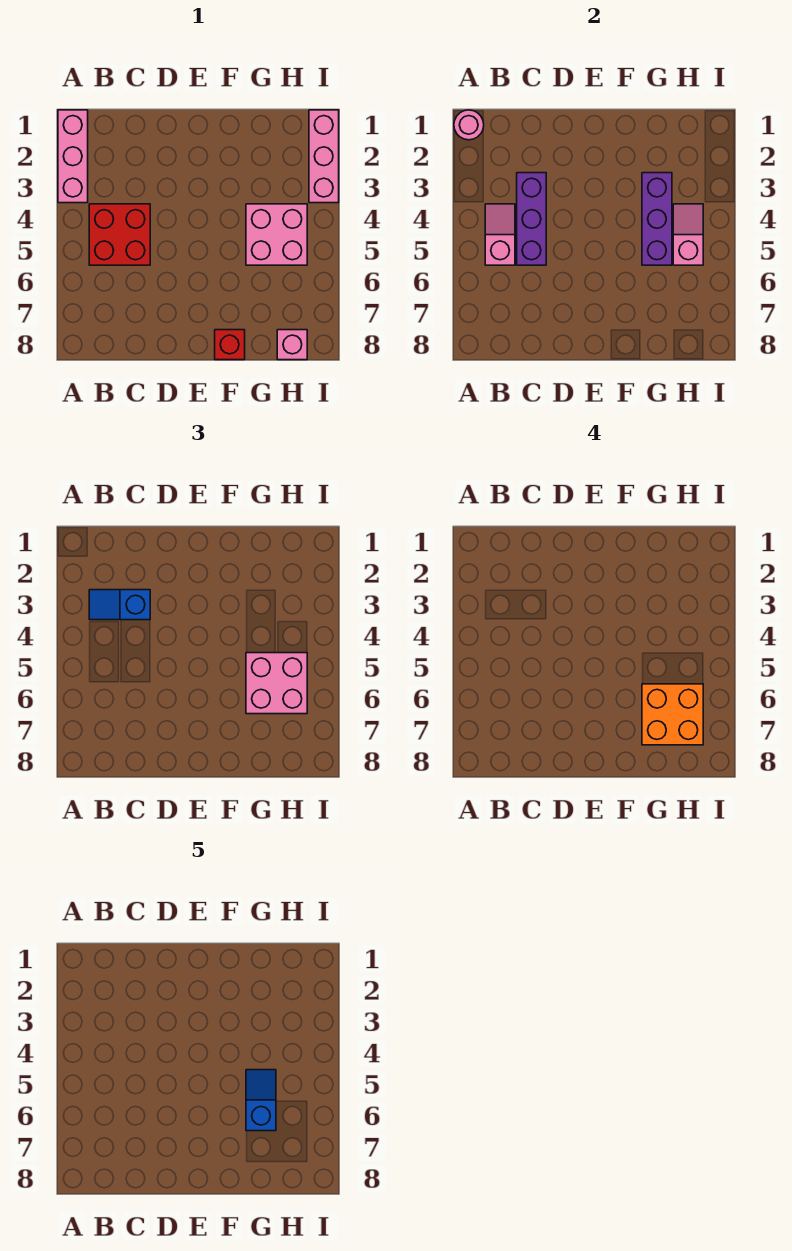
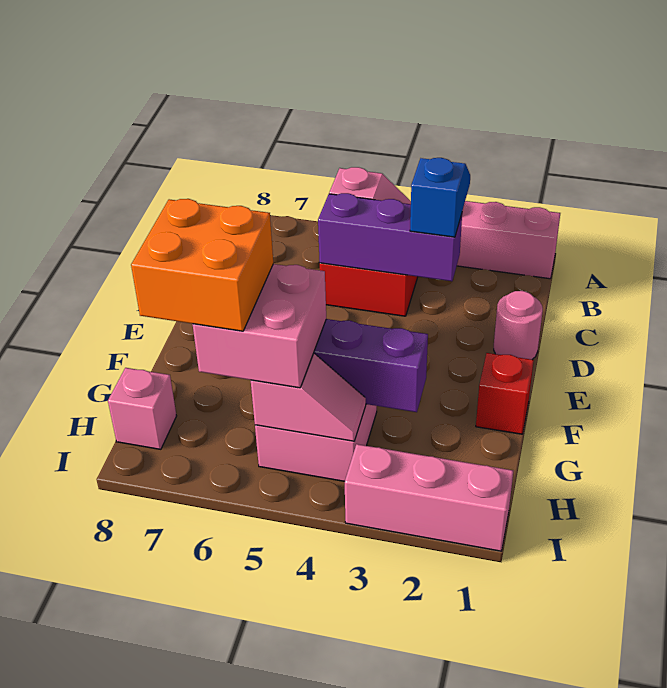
pink round brick A1 level 2 -> pink round brick D1 level 1
red brick F8 level 1 -> red brick F1 level 1
blue slope G5:G6 level 5 top 6 -> none

